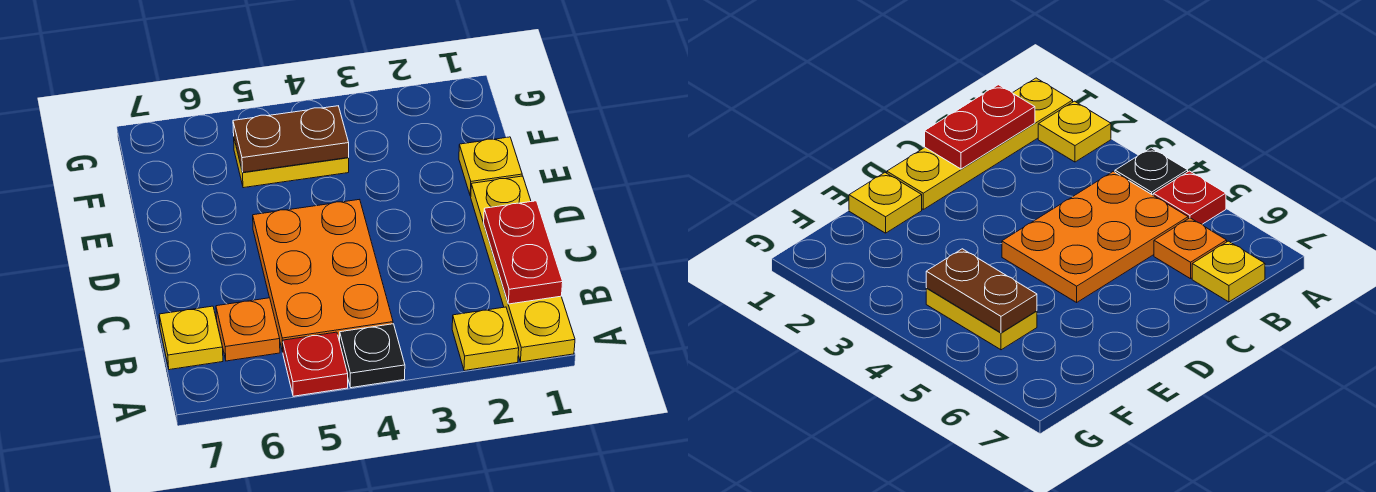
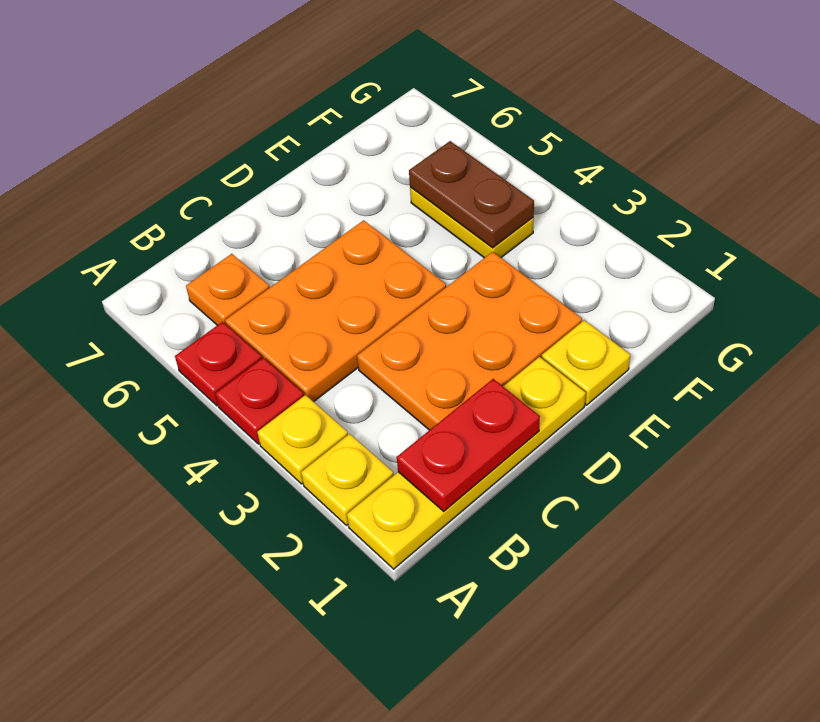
black plate A4 level 1 -> red plate A4 level 1
yellow plate B7 level 1 -> yellow plate A3 level 1
none -> orange plate C2:E3 level 1

